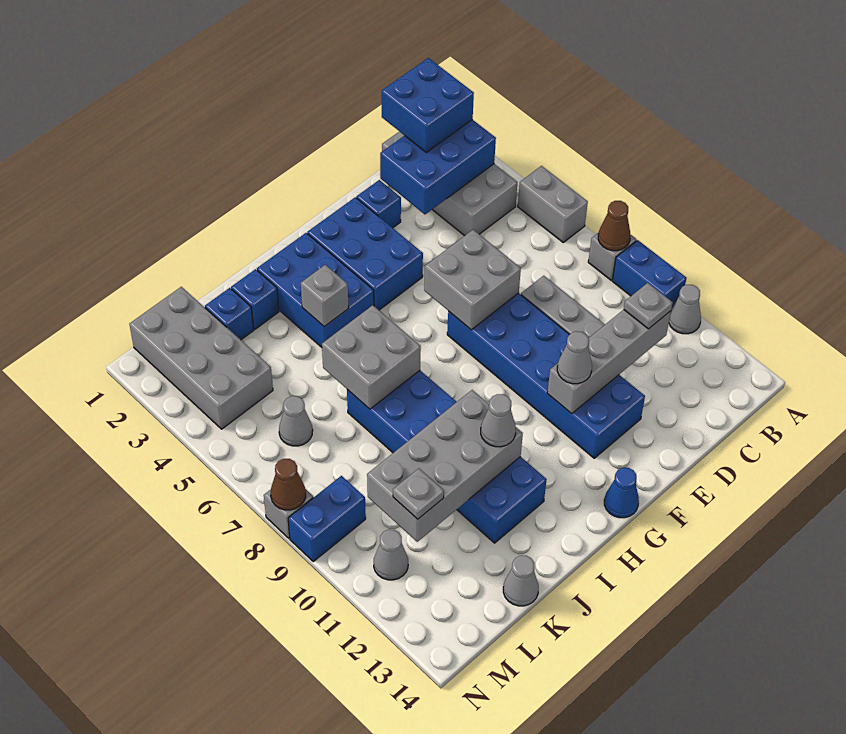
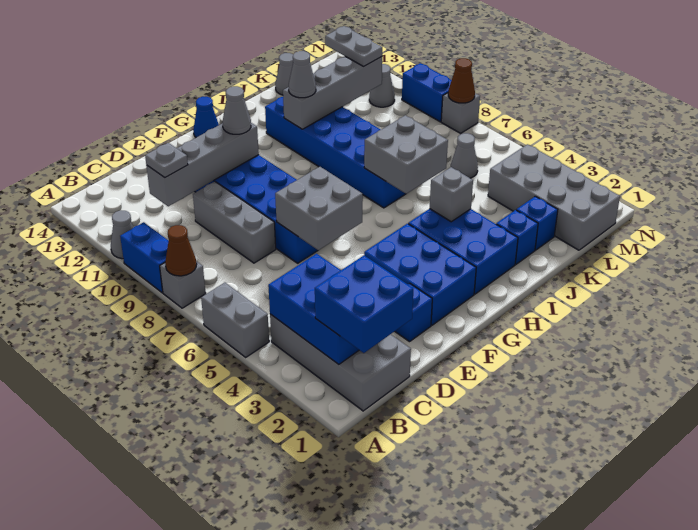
blue brick B2:D3 level 2 -> blue brick B2:C4 level 2
grey brick I10:L11 level 2 -> grey brick I11:L11 level 2
grey plate L11 level 3 -> grey plate L11:L12 level 3
blue brick M9:N9 level 1 -> blue brick N9:N10 level 1

